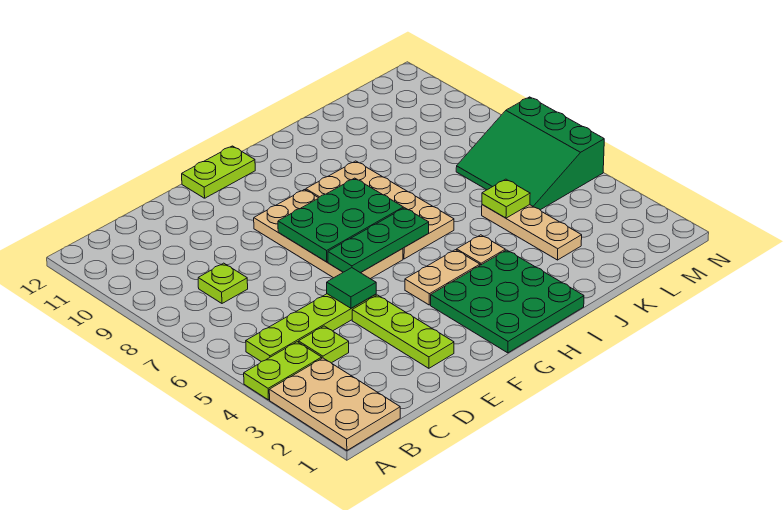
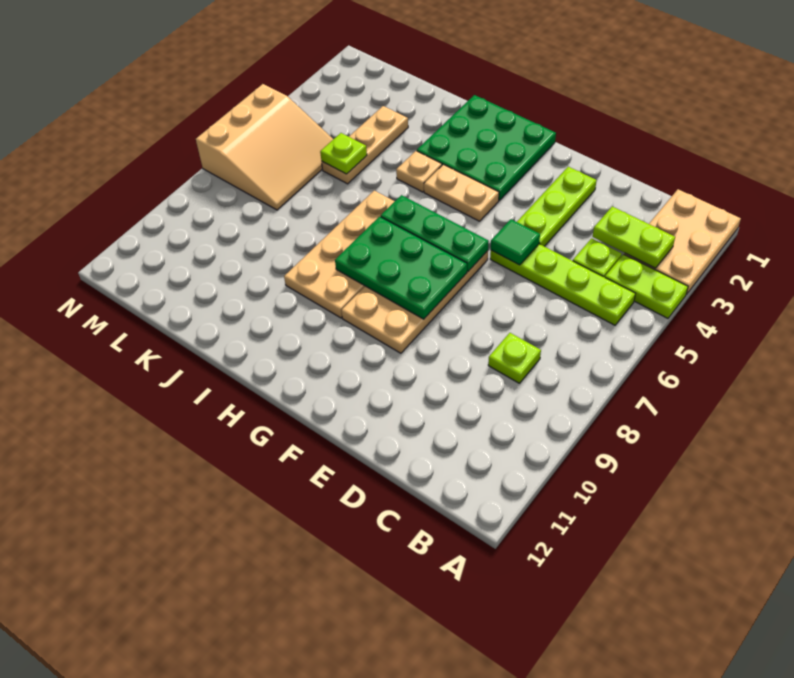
lime plate F12:G12 level 1 -> lime plate B3:C3 level 2
green slope L5:N7 level 1 top N -> tan slope L5:N7 level 1 top N

